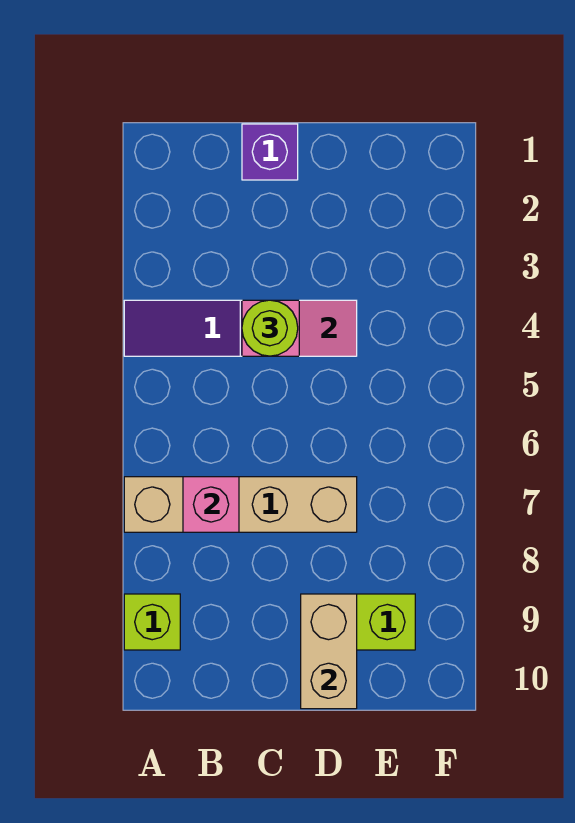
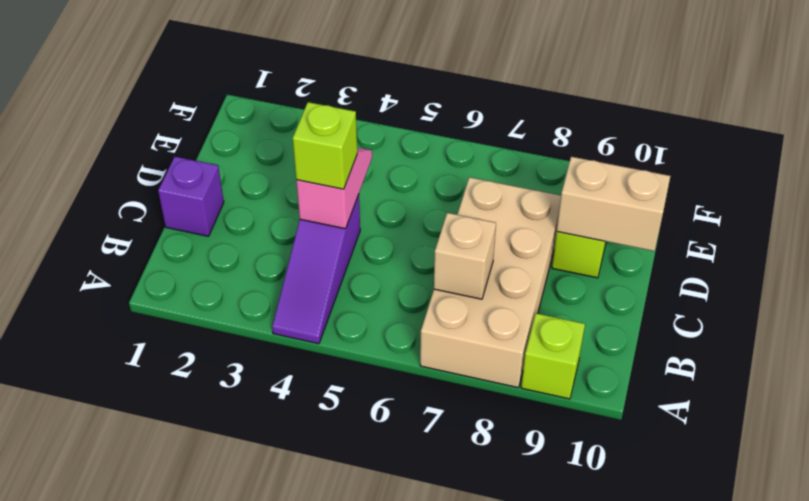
tan brick A7:D7 level 1 -> tan brick A7:D8 level 1
pink brick B7 level 2 -> tan brick B7 level 2
lime round brick C4 level 3 -> lime brick C4 level 3

